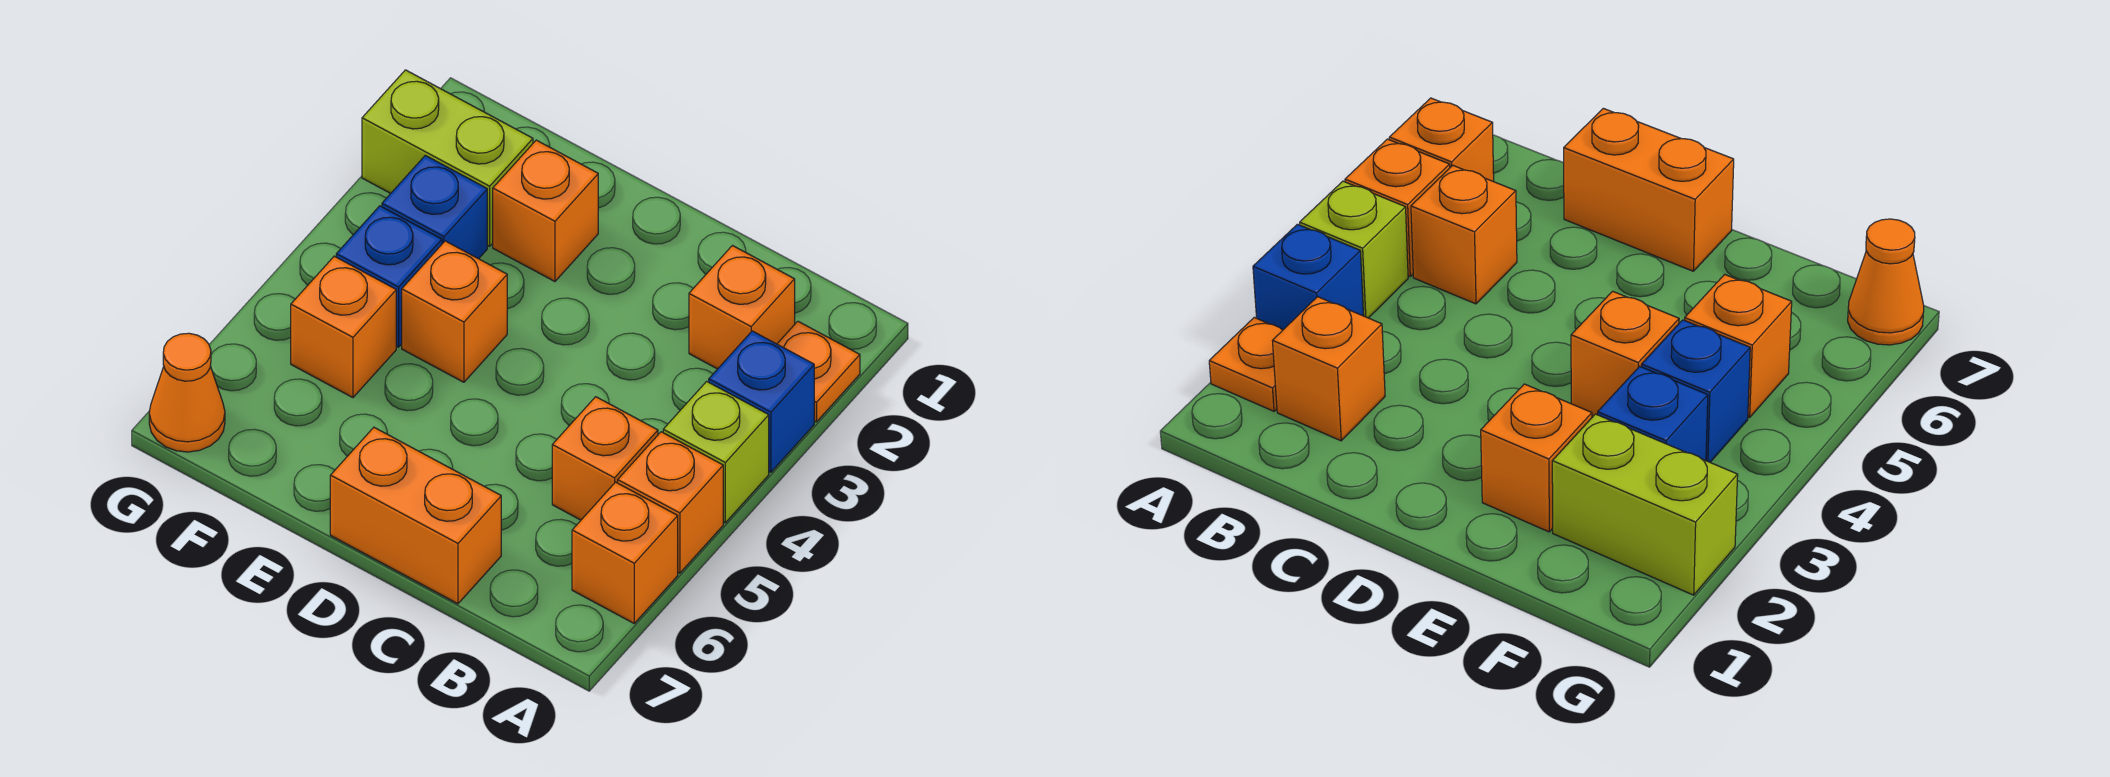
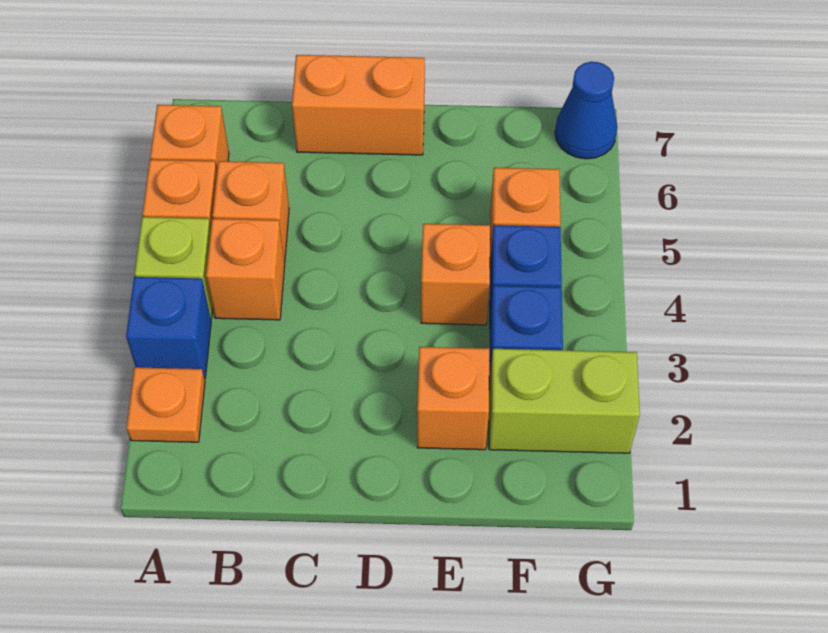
orange brick B2 level 1 -> orange brick B4 level 1
orange cone G7 level 1 -> blue cone G7 level 1

